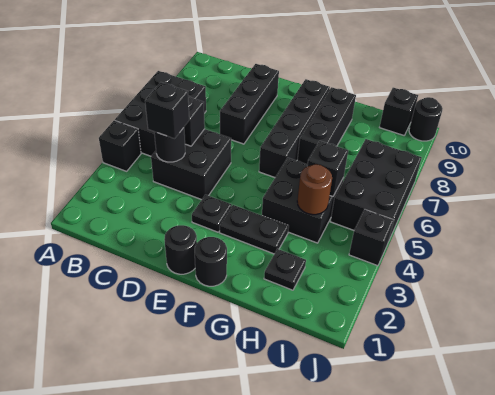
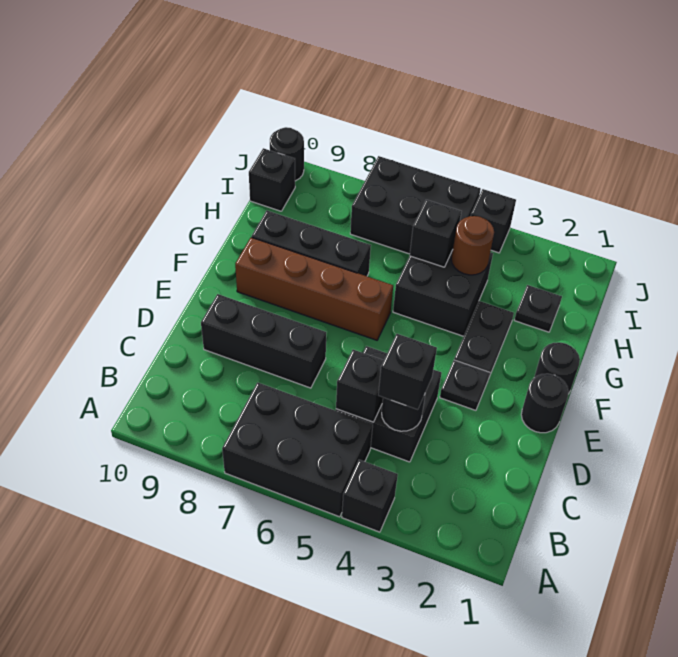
black brick F6:F9 level 1 -> brown brick F6:F9 level 1

